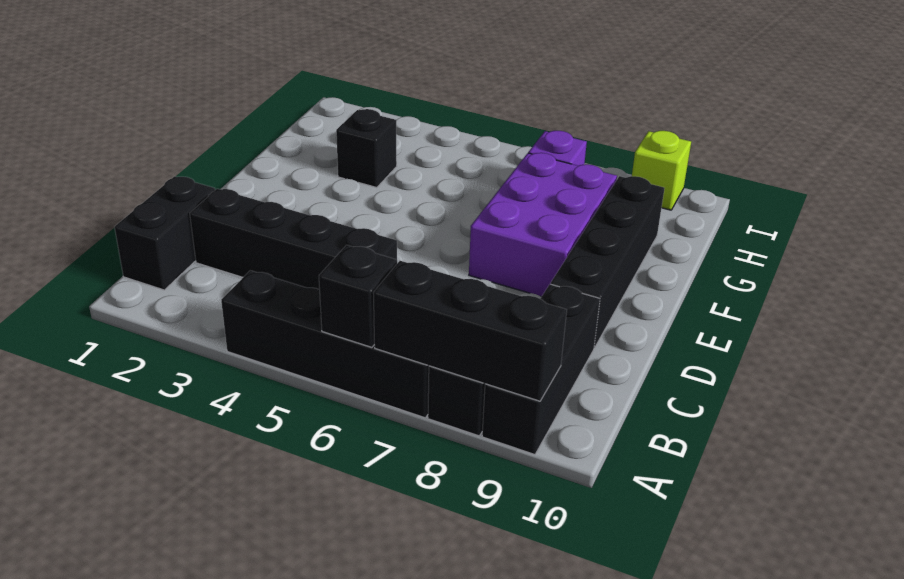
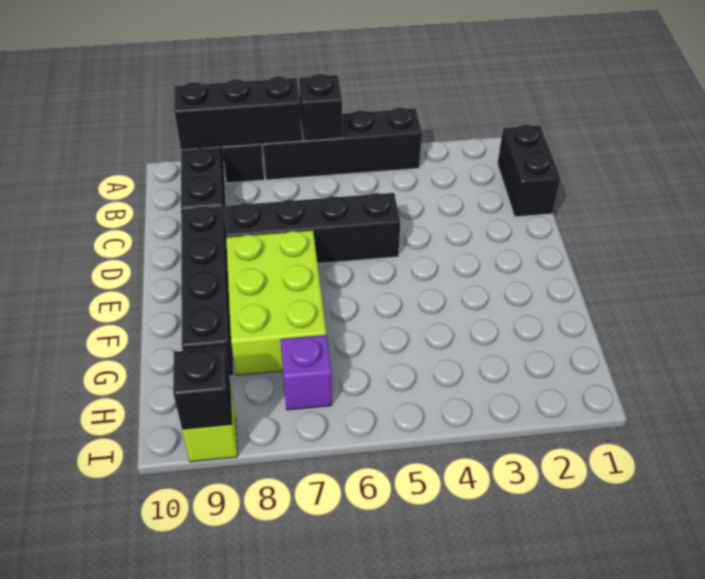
black brick C2:C5 level 1 -> black brick D5:D8 level 1
purple brick E7:G8 level 1 -> lime brick E7:G8 level 1
black brick G3 level 1 -> black brick I9 level 2

